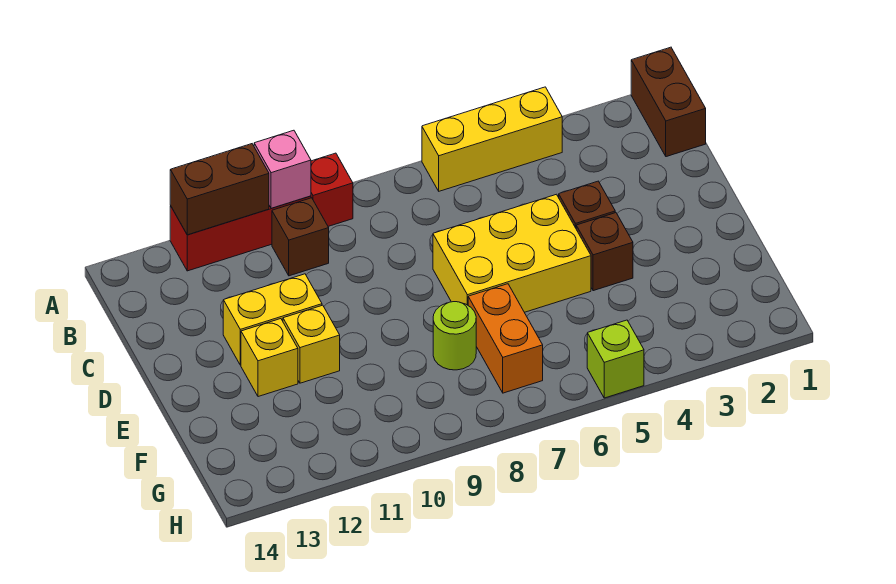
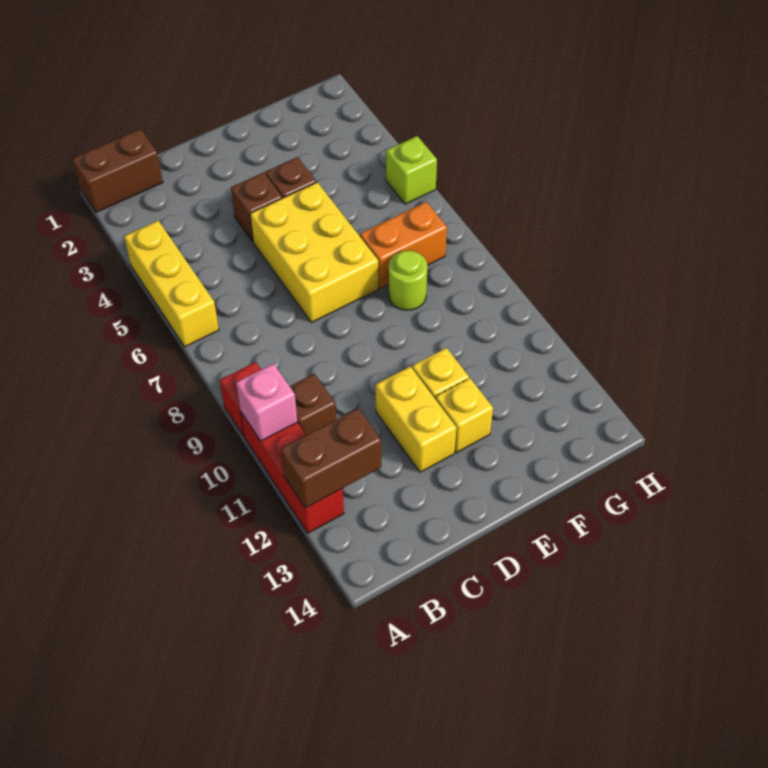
brown brick A11:A12 level 2 -> brown brick A12:B12 level 2

